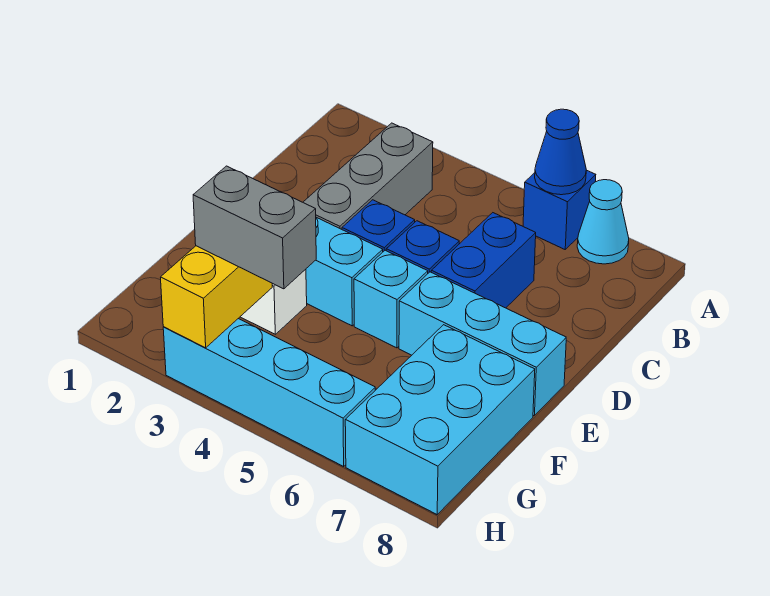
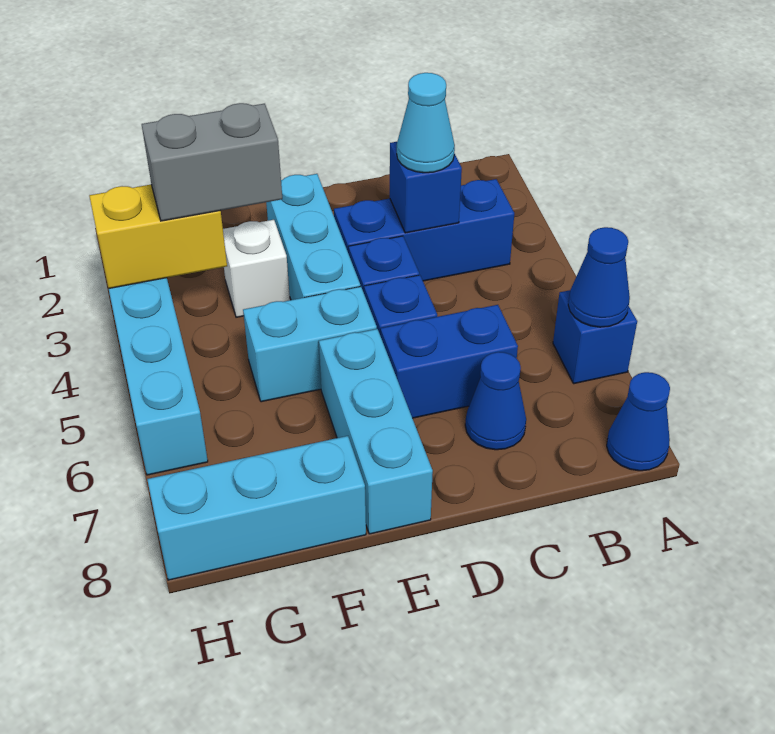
cyan cone A7 level 1 -> cyan cone C3 level 3
none -> blue cone A8 level 1
grey brick B3:D3 level 1 -> blue brick B3:D3 level 1
none -> blue brick C3 level 2
none -> blue cone C7 level 1
cyan brick E5 level 1 -> cyan brick E5:F5 level 1
cyan brick F7:H8 level 1 -> cyan brick F8:H8 level 1
grey brick G3:G4 level 3 -> grey brick F3:G3 level 3

